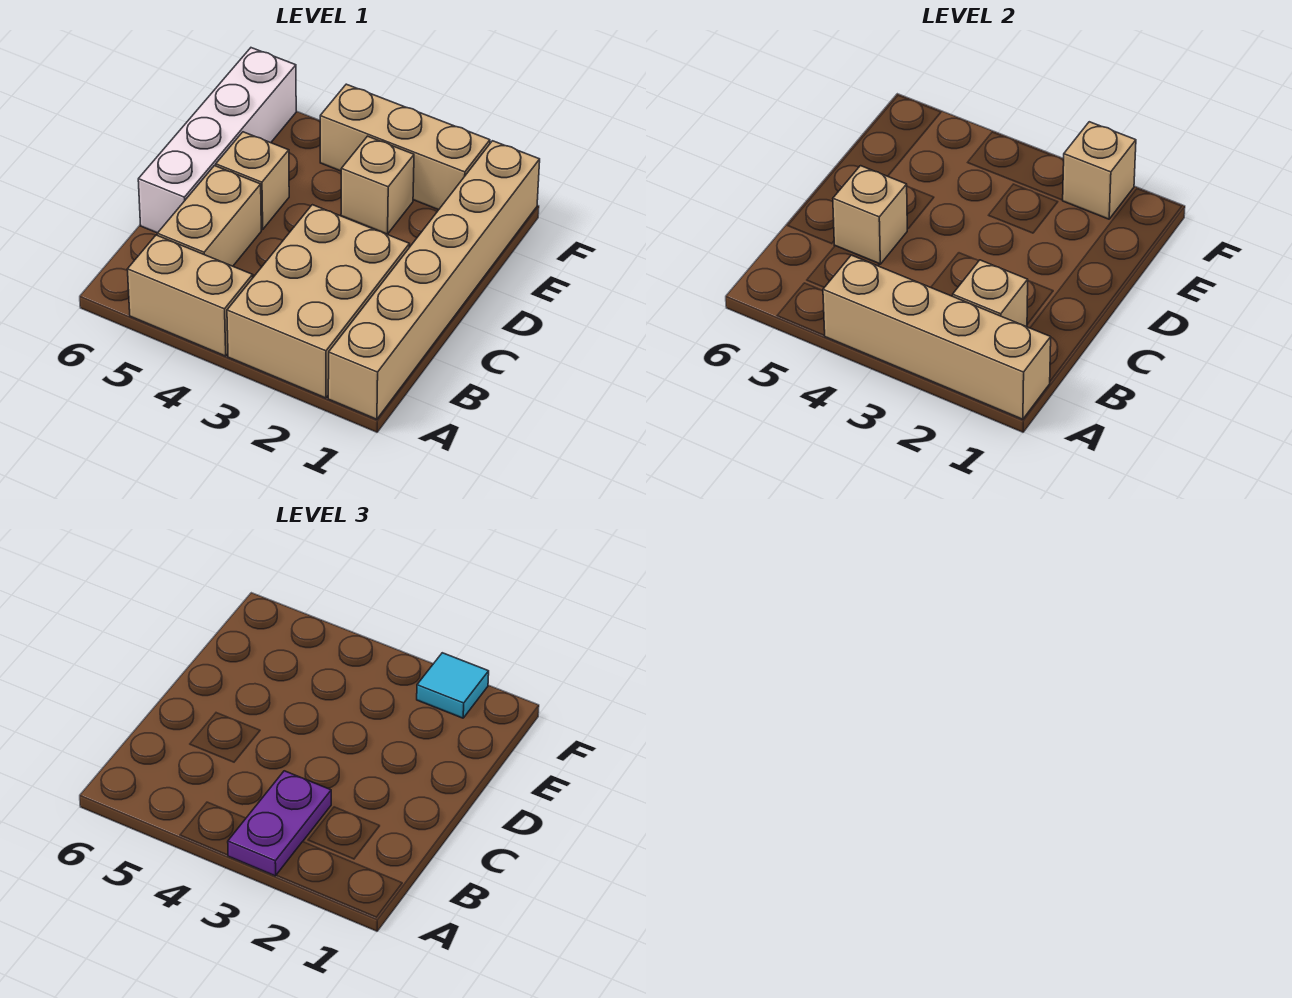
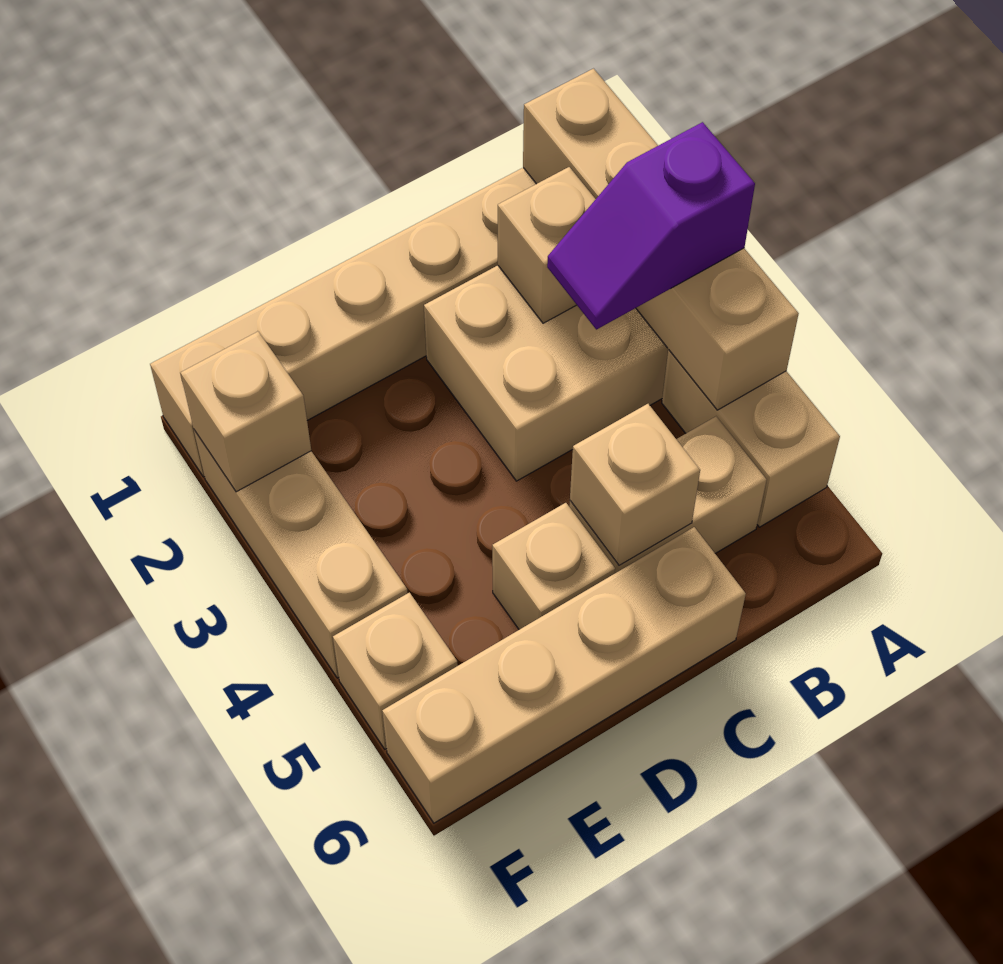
purple plate A3:B3 level 3 -> purple slope A3:B3 level 3 top A
white brick C6:F6 level 1 -> tan brick C6:F6 level 1
tan brick E3 level 1 -> tan brick F5 level 1
cyan tile F2 level 3 -> none

